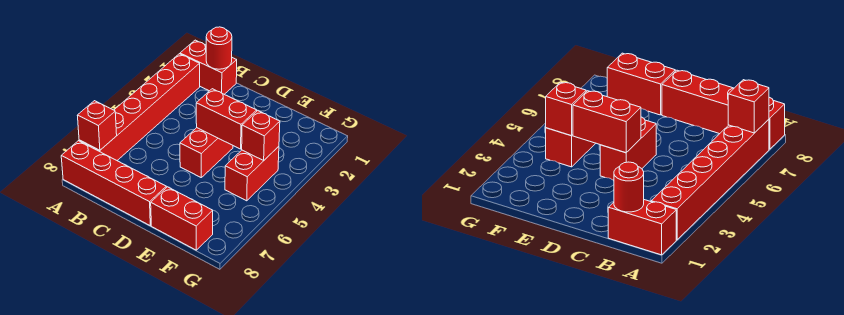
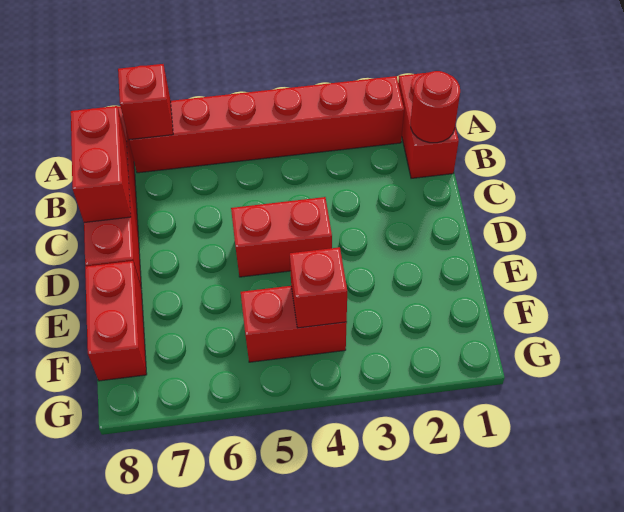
red brick D4:E4 level 2 -> red brick B8:C8 level 2

